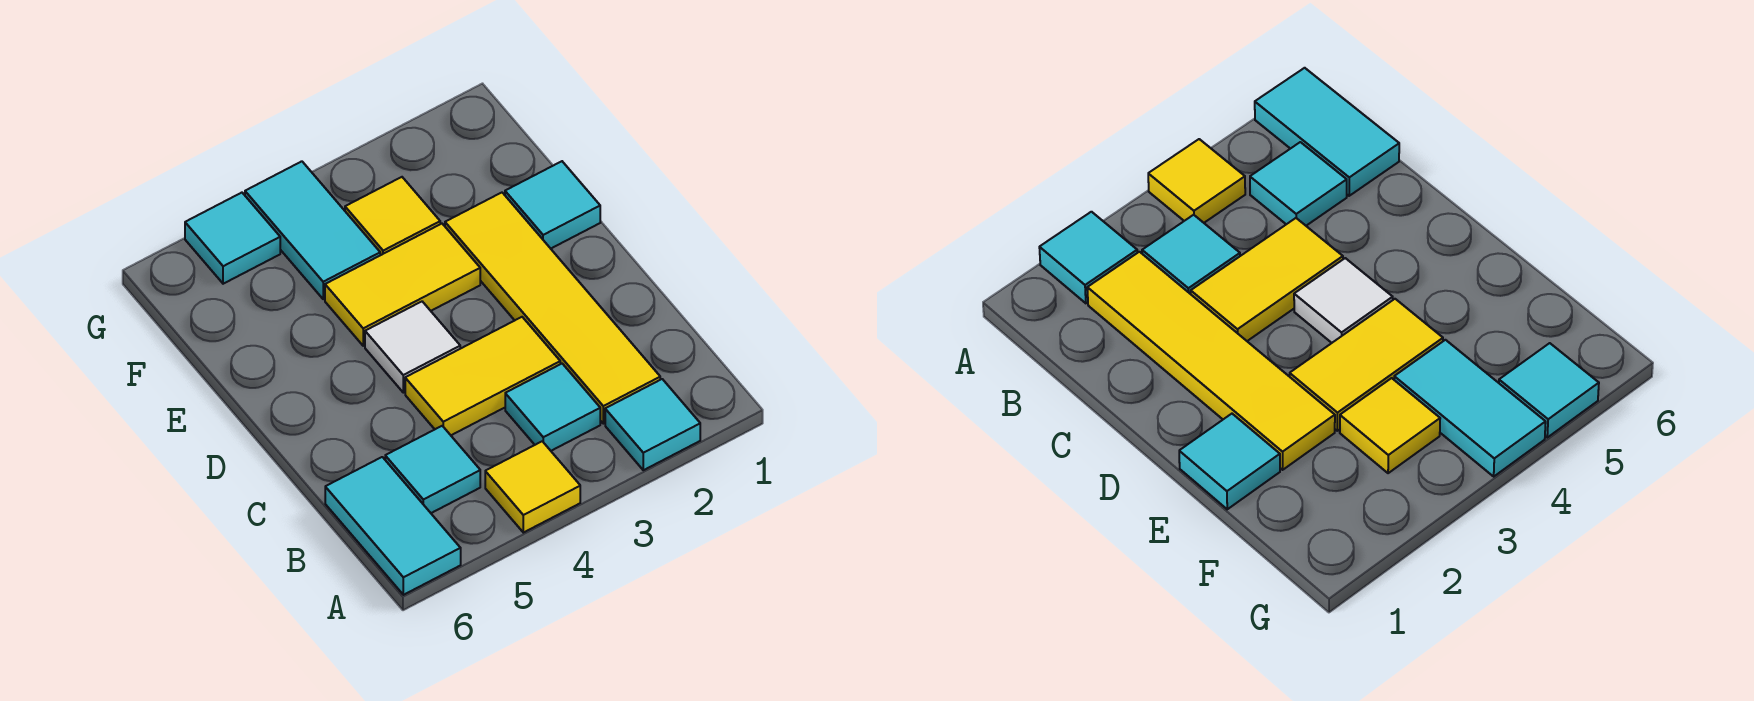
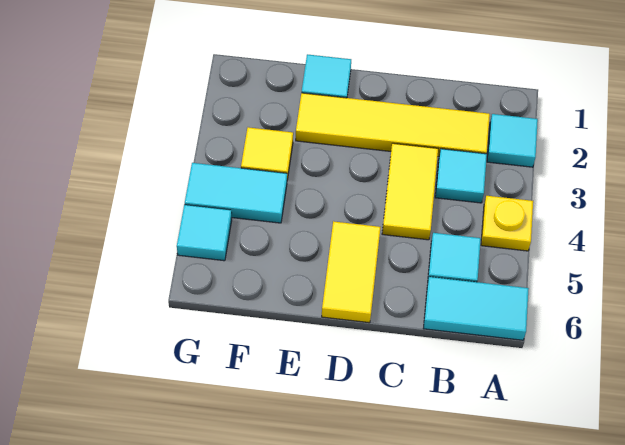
yellow tile A4 level 1 -> yellow plate A4 level 1
white tile D4 level 1 -> none
yellow tile E3:E4 level 1 -> yellow tile D5:D6 level 1

